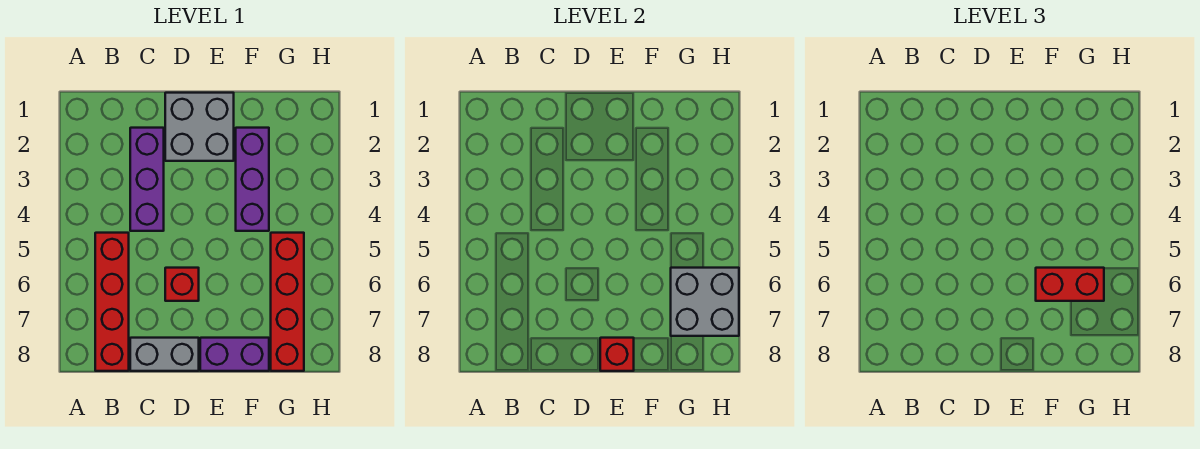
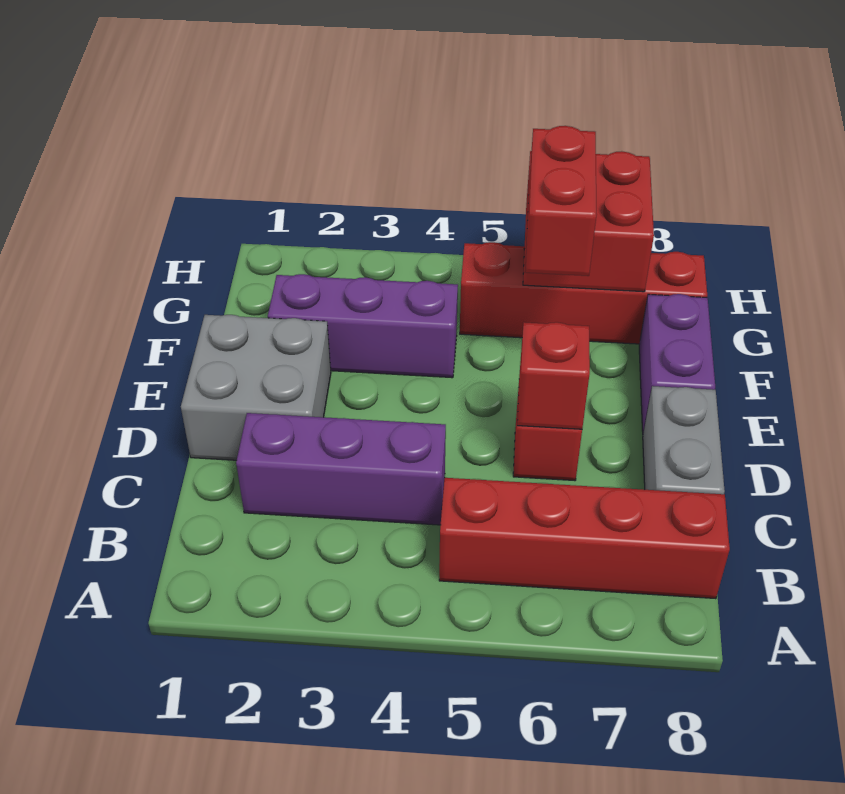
red brick E8 level 2 -> red brick D6 level 2
grey brick G6:H7 level 2 -> red brick G6:H7 level 2

